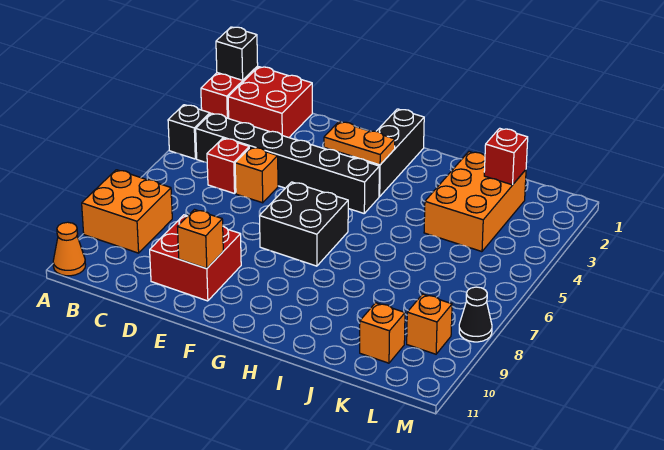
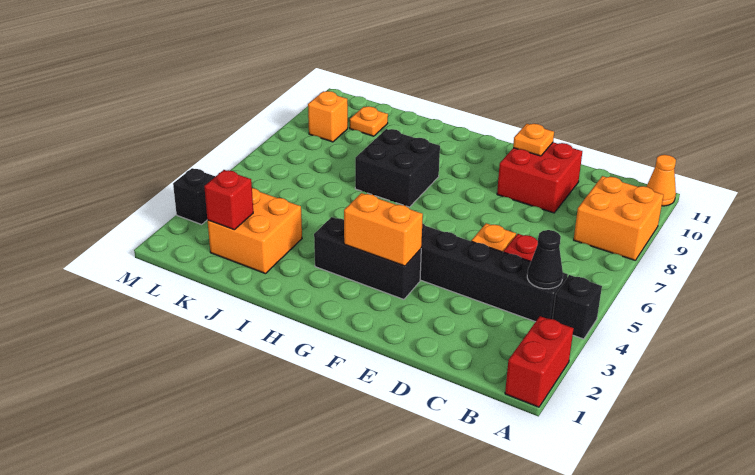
black brick A1 level 2 -> black brick M3 level 1
red brick B1:C2 level 1 -> none
orange brick E10 level 2 -> orange plate E10 level 2
orange plate F3:G3 level 2 -> orange brick F3:G3 level 2
black brick F6:G7 level 1 -> black brick H7:I8 level 1
black brick G1:G3 level 1 -> black brick F3:H3 level 1
orange brick J2:K4 level 1 -> orange brick J2:K3 level 1
orange brick K10 level 1 -> orange plate K10 level 1
black cone M8 level 1 -> black cone B4 level 2

